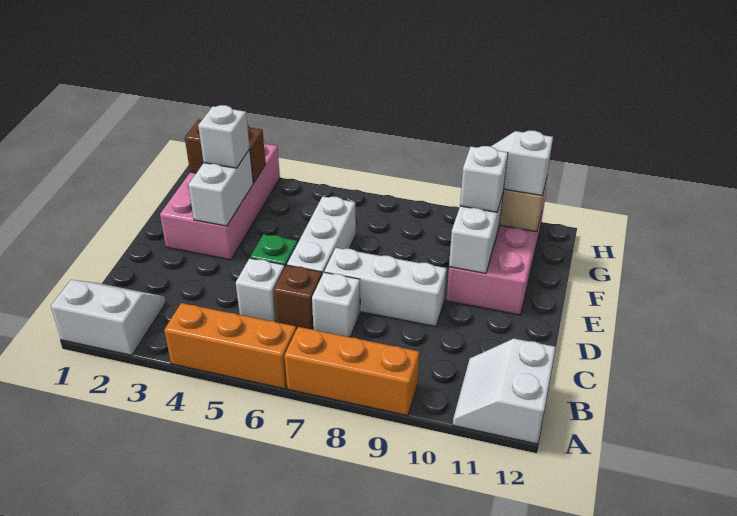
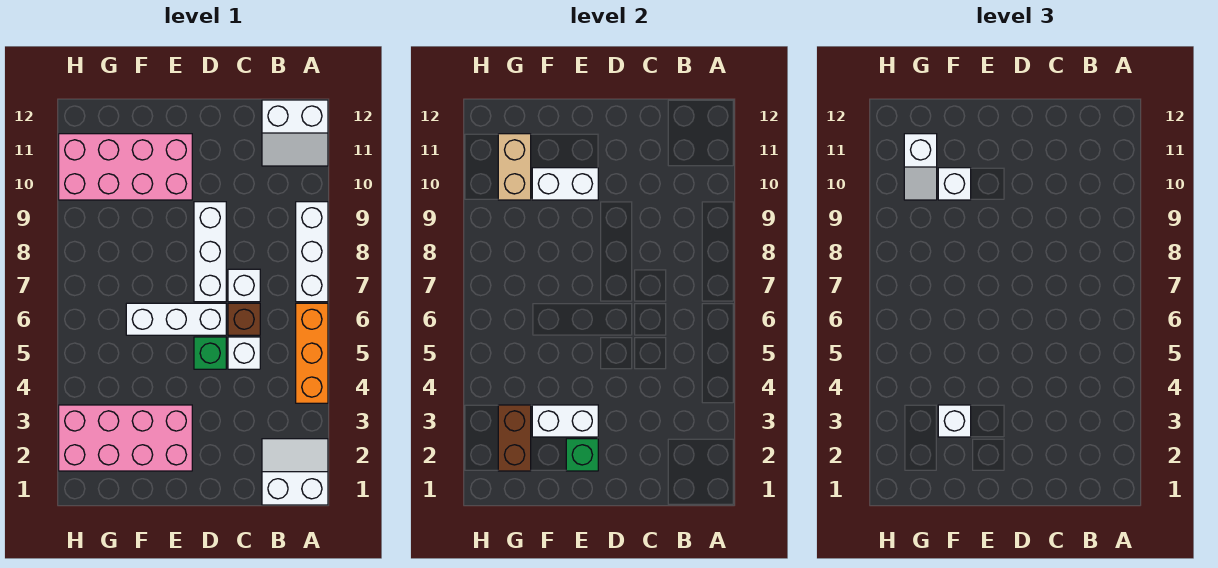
white slope A1:B2 level 1 top A -> white slope A1:B2 level 1 top 1
orange brick A7:A9 level 1 -> white brick A7:A9 level 1
none -> green brick E2 level 2

